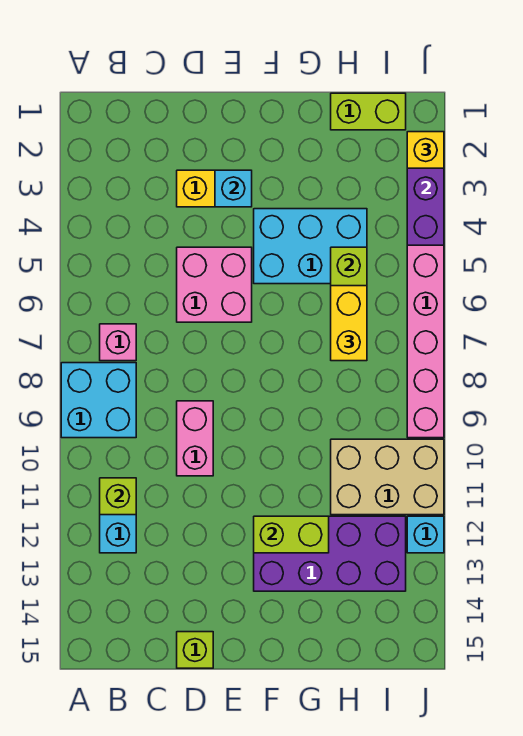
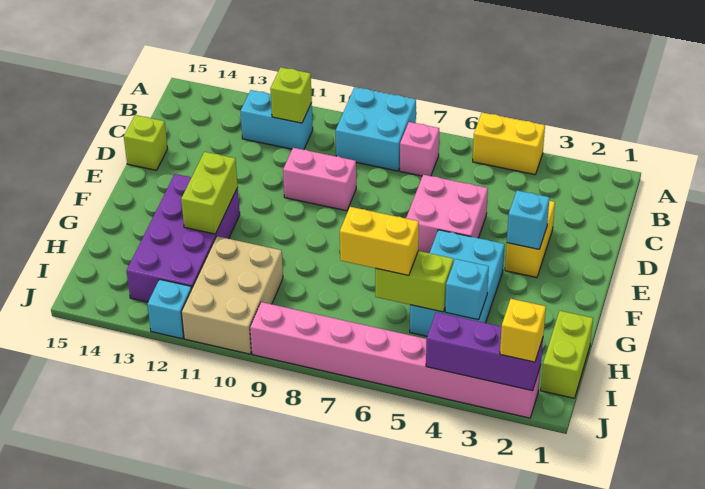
none -> yellow brick A4:A5 level 1
none -> cyan brick H4 level 2

